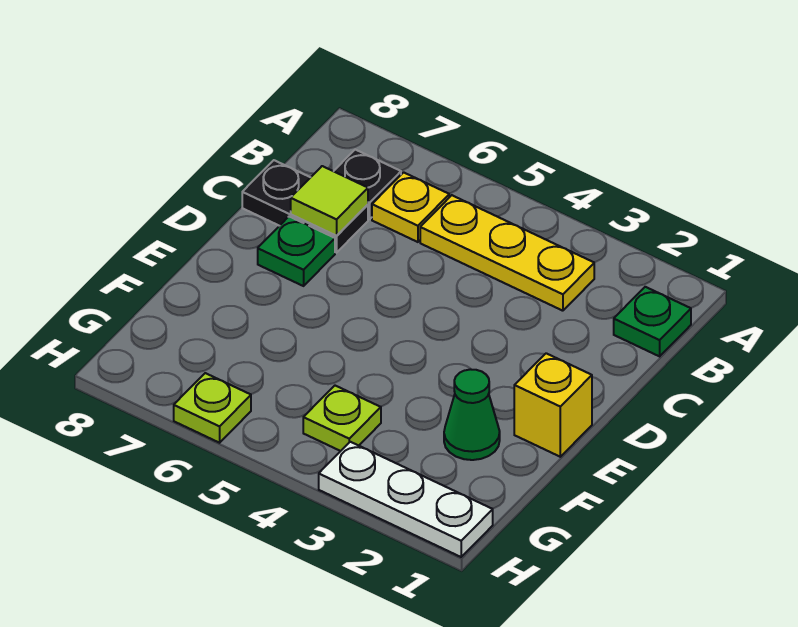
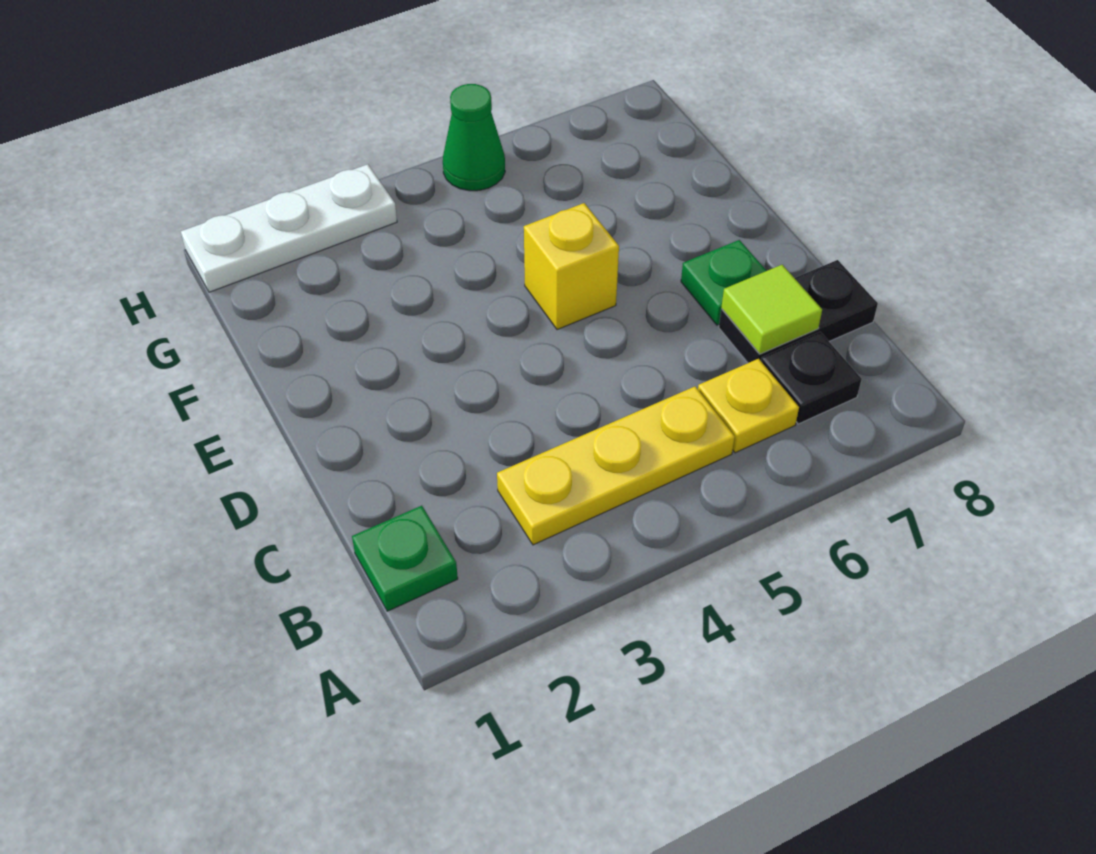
yellow brick E1 level 1 -> yellow brick E5 level 1
green cone F2 level 1 -> green cone H5 level 1
lime plate G4 level 1 -> none
lime plate H6 level 1 -> none

